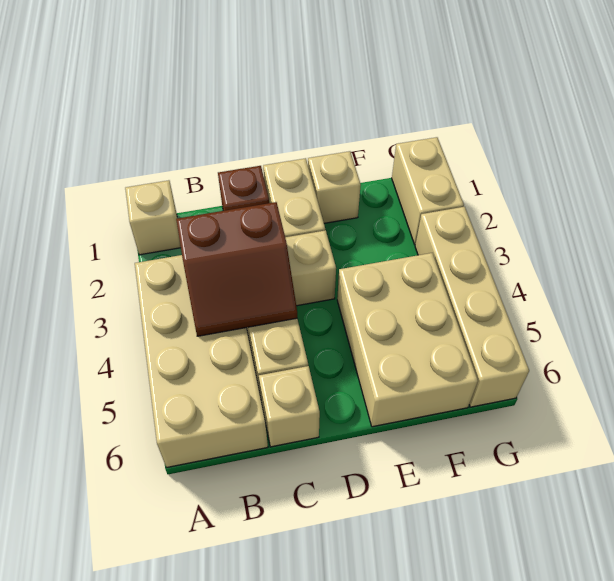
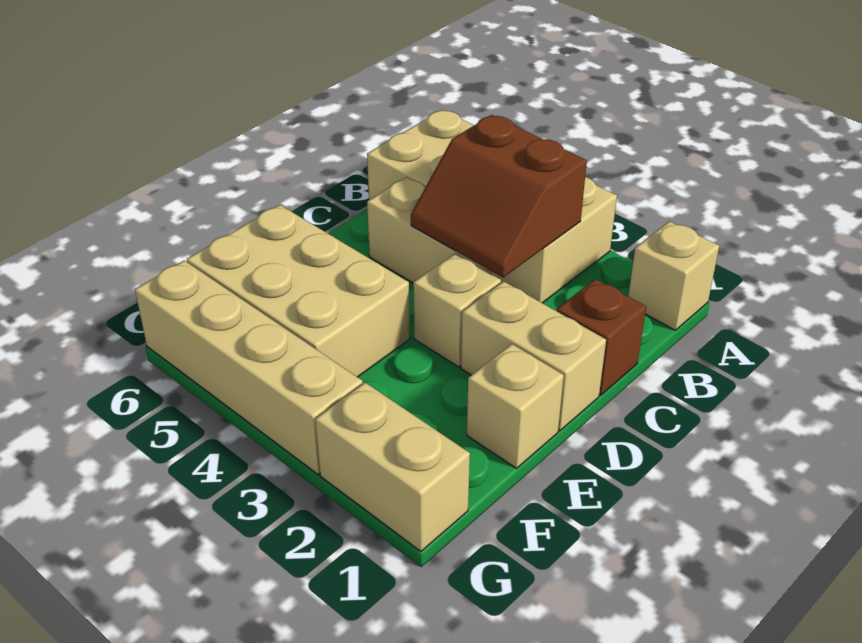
brown slope B3:C4 level 2 top 3 -> brown slope B3:C4 level 2 top B
tan brick C6 level 1 -> none

